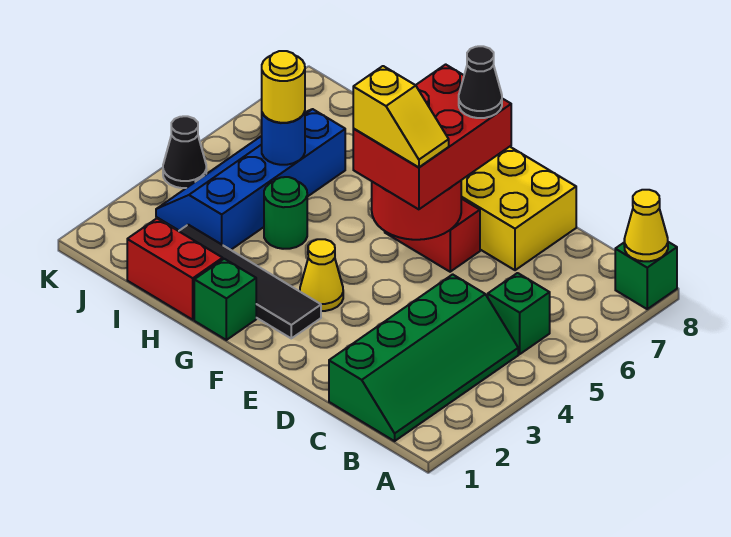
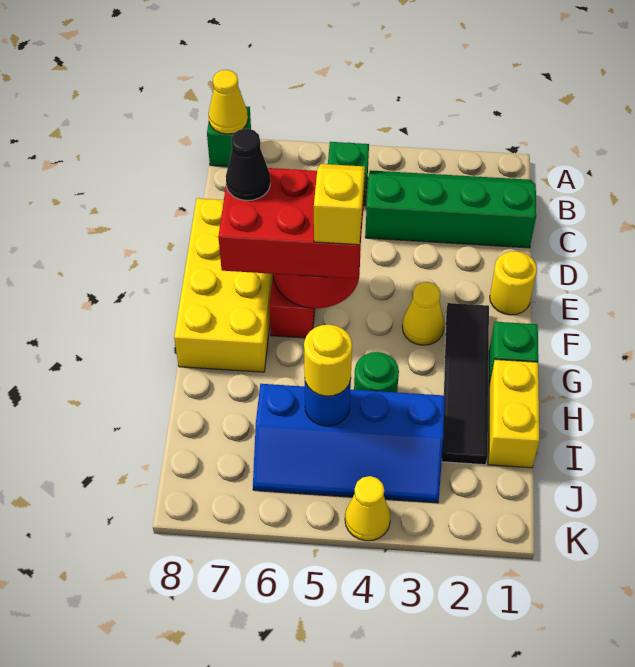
none -> yellow round brick E1 level 1
red brick H1:I1 level 1 -> yellow brick H1:I1 level 1
black cone K4 level 1 -> yellow cone K4 level 1

